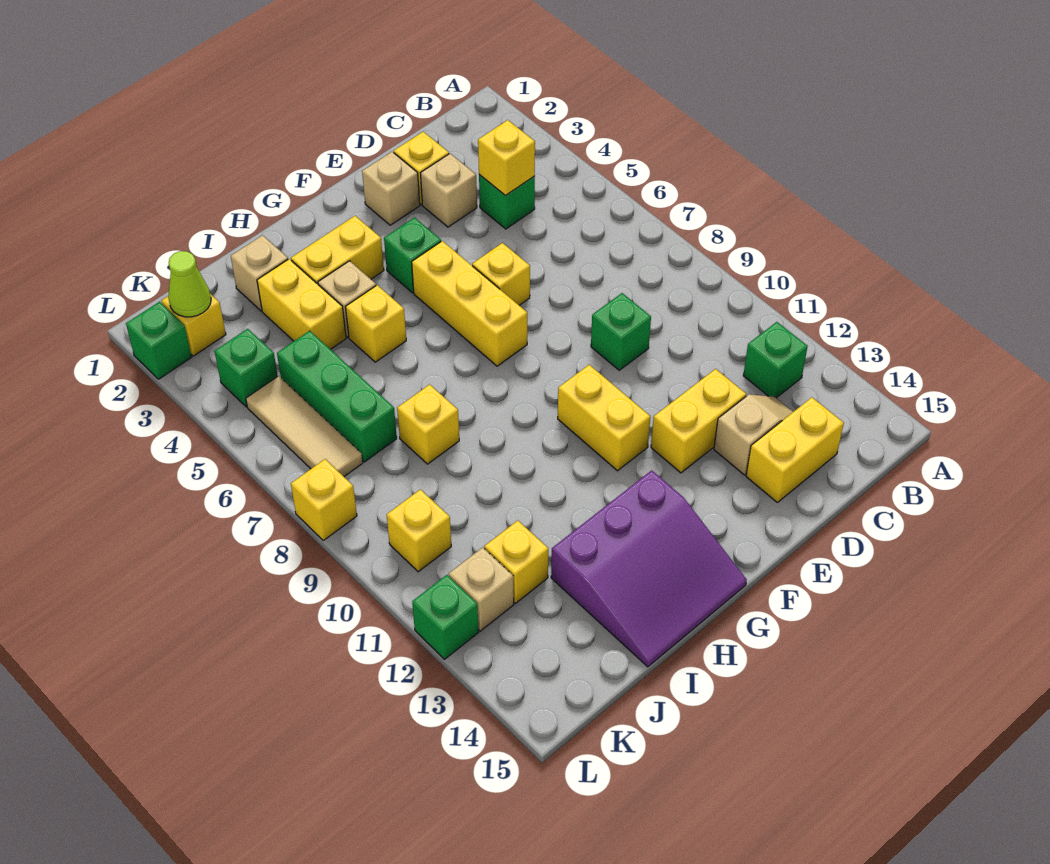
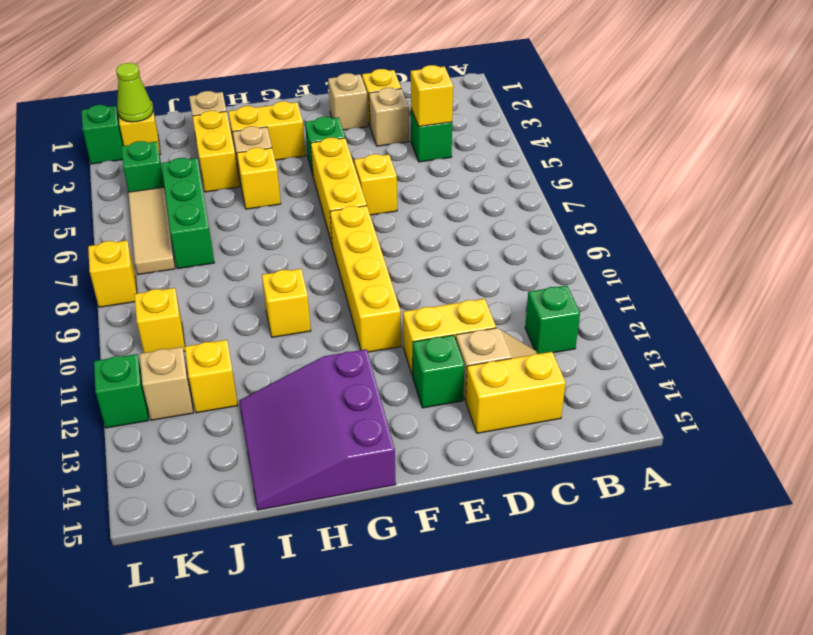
green brick D9 level 1 -> green brick E13 level 1
yellow brick F10:F11 level 1 -> yellow brick F8:F11 level 1
purple slope G13:I15 level 1 top 13 -> purple slope G13:I15 level 1 top G
yellow brick I8 level 1 -> yellow brick H10 level 1

